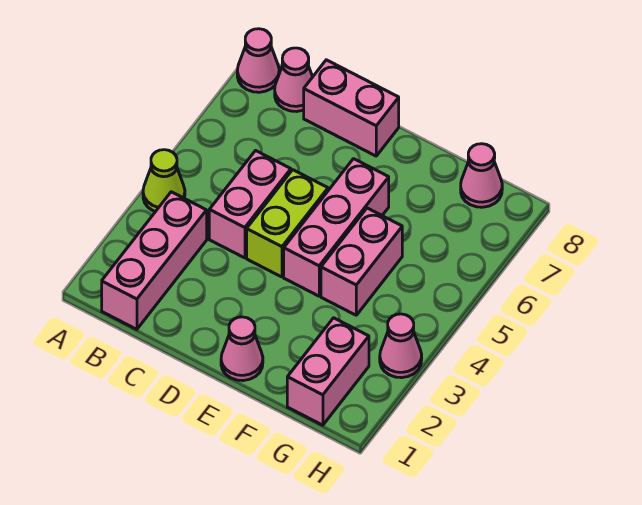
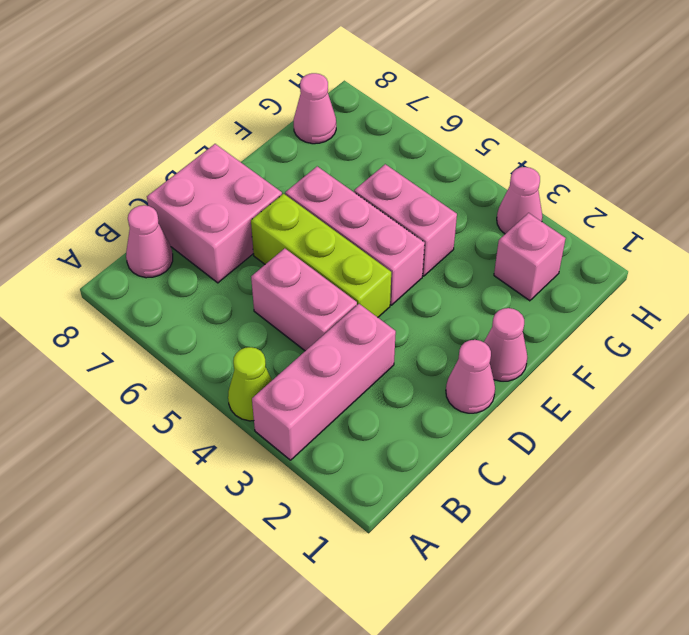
pink cone A8 level 1 -> pink cone D1 level 1
pink brick B1:B3 level 1 -> pink brick A3:C3 level 1
pink brick C8:D8 level 1 -> pink brick C7:D8 level 1
lime brick D4:D5 level 1 -> lime brick D4:D6 level 1
pink brick G1:G2 level 1 -> pink brick G2 level 1

